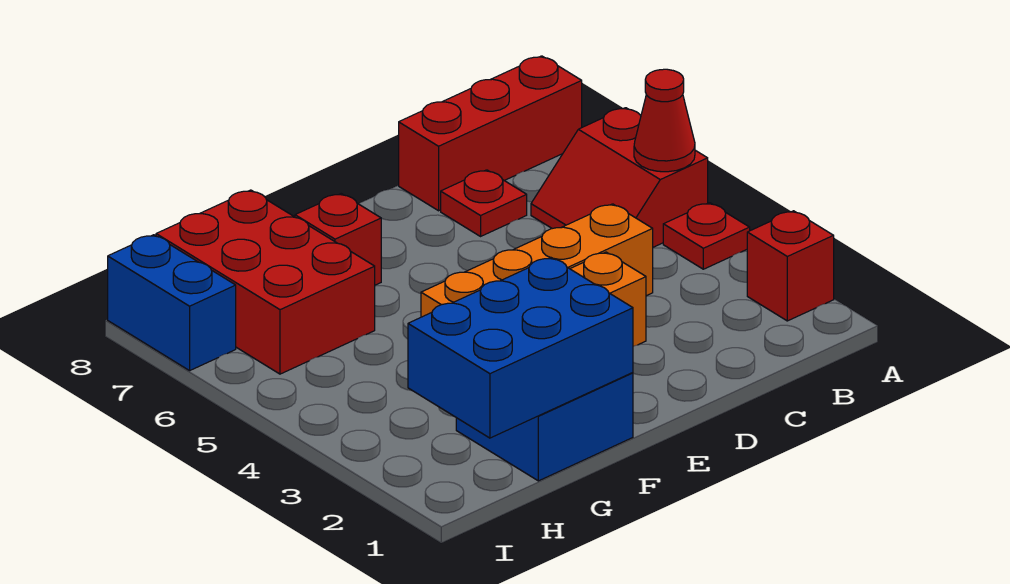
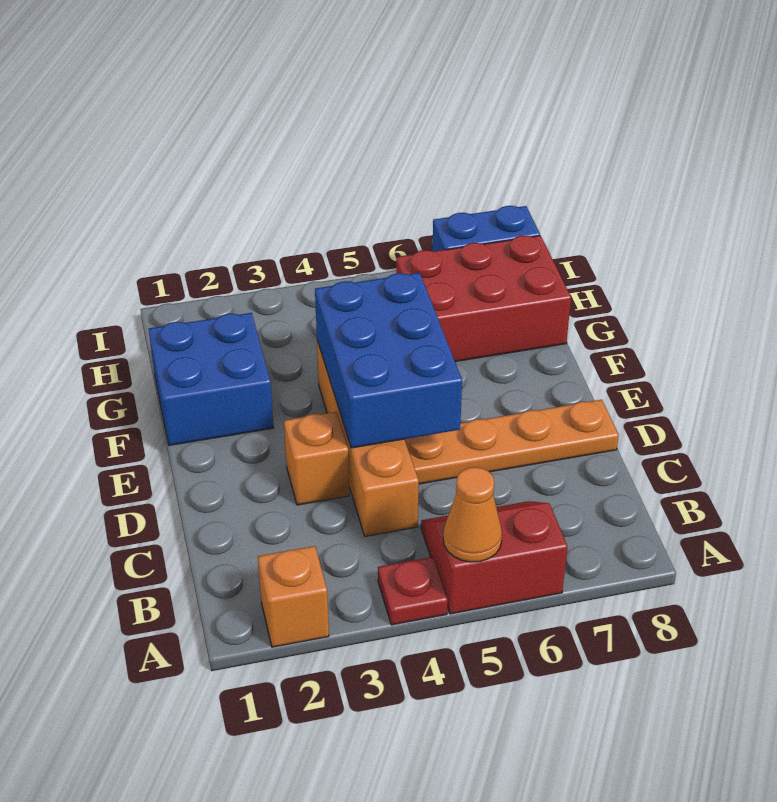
red brick A2 level 1 -> orange brick A2 level 1
red cone A5 level 2 -> orange cone A5 level 2
red brick A8:C8 level 1 -> none
red plate C7 level 1 -> none
none -> orange plate D5:D8 level 1
blue brick F1:H2 level 2 -> blue brick D4:F5 level 2
red brick F7 level 1 -> none

